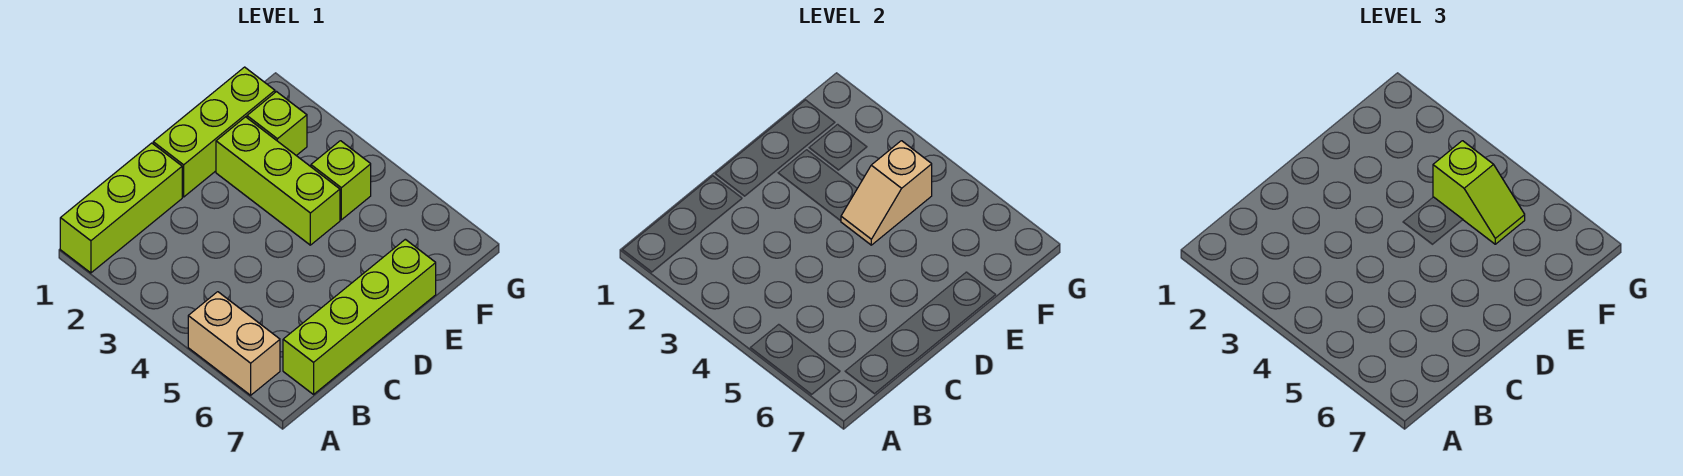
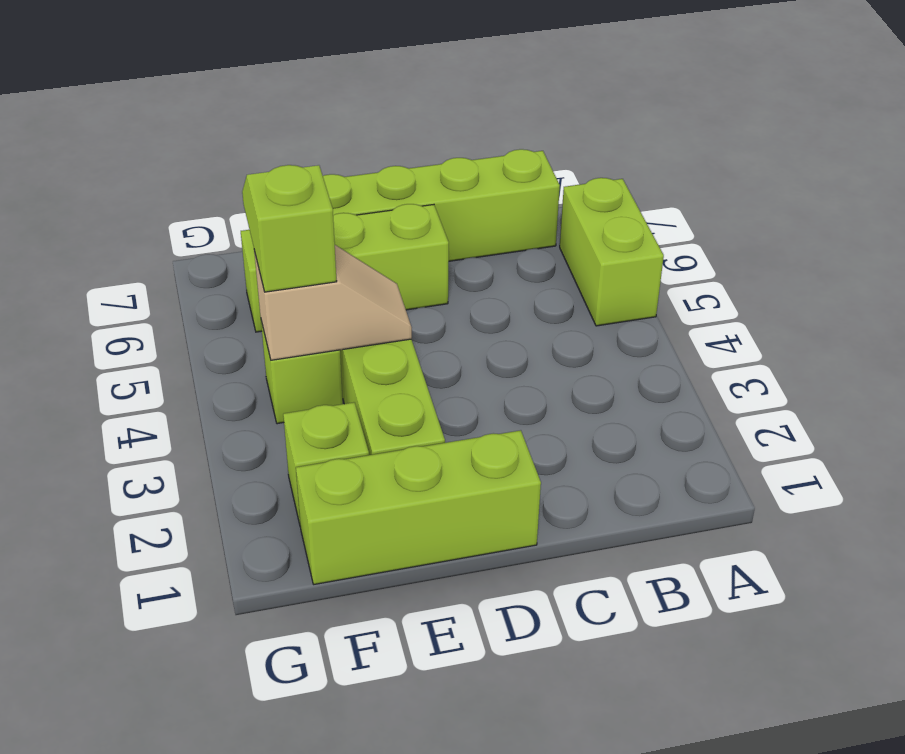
lime brick A1:C1 level 1 -> lime brick D6:F6 level 1
tan brick A5:A6 level 1 -> lime brick A5:A6 level 1

